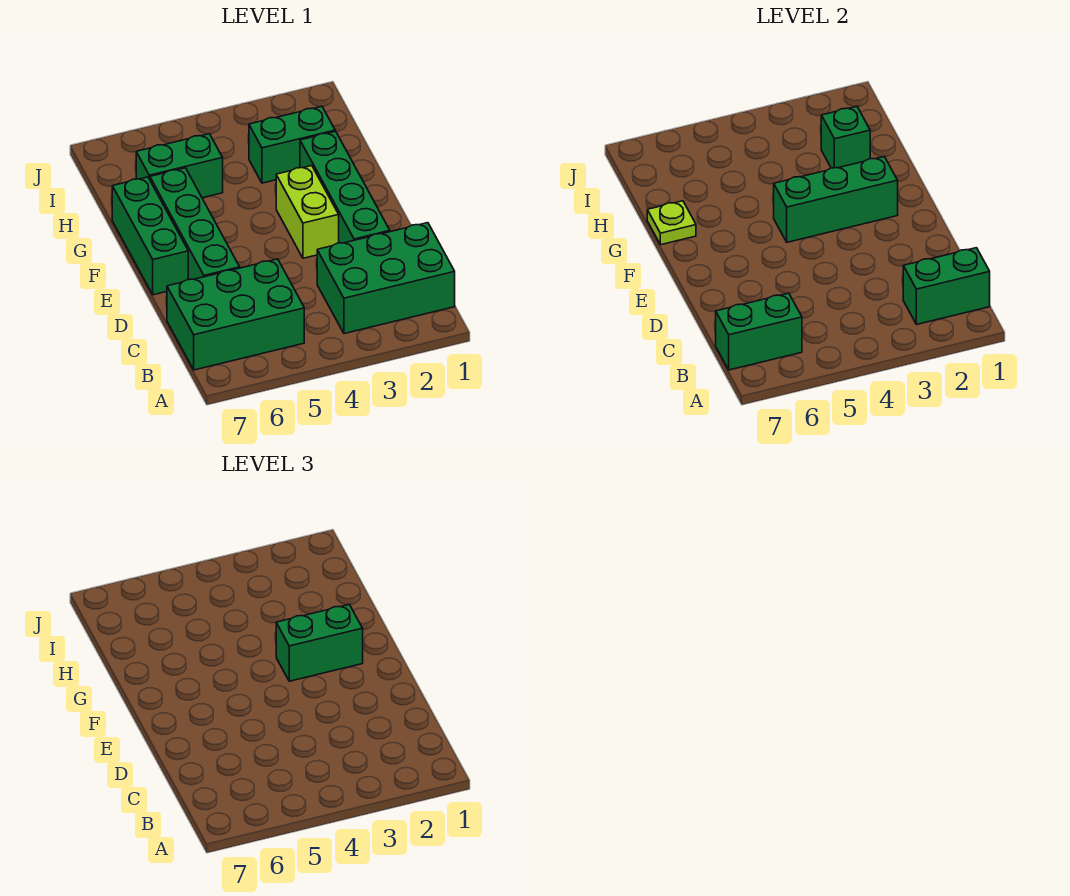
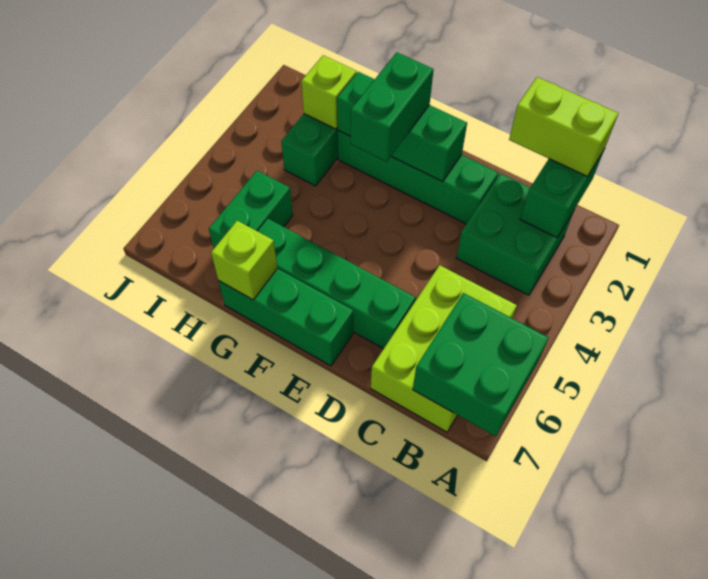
green brick B1:C3 level 1 -> green brick B2:C3 level 1
green brick B5:C7 level 1 -> lime brick B5:C7 level 1
green brick B6:B7 level 2 -> green brick A6:B7 level 2
lime brick E3:F3 level 1 -> lime brick B1:C1 level 3
green brick F2:F4 level 2 -> green brick E2:G2 level 2
lime plate G7 level 2 -> lime brick G7 level 2
green brick H2 level 2 -> lime brick H2 level 2

